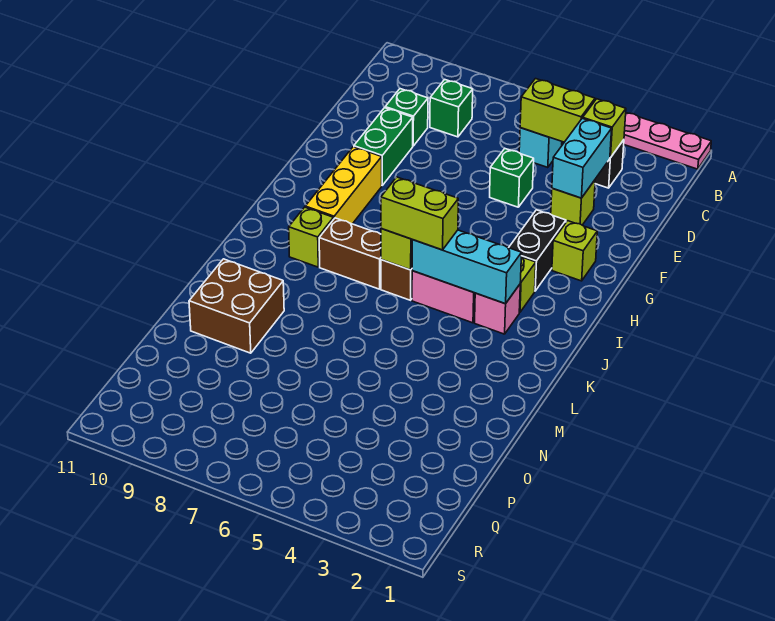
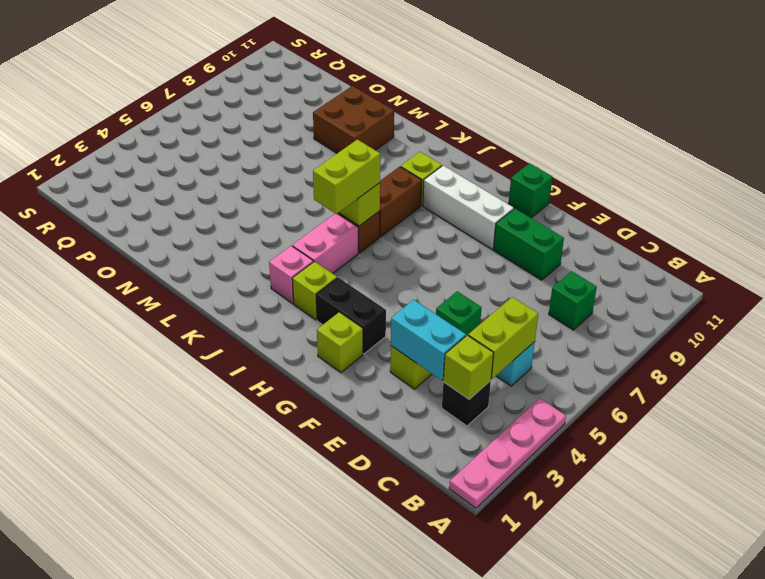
green brick D9 level 1 -> green brick G11 level 1
yellow brick G9:I9 level 1 -> white brick G9:I9 level 1
cyan brick J3:J5 level 2 -> none

